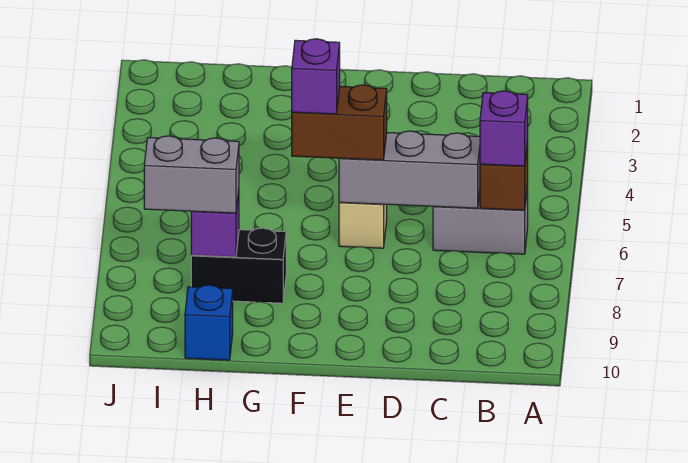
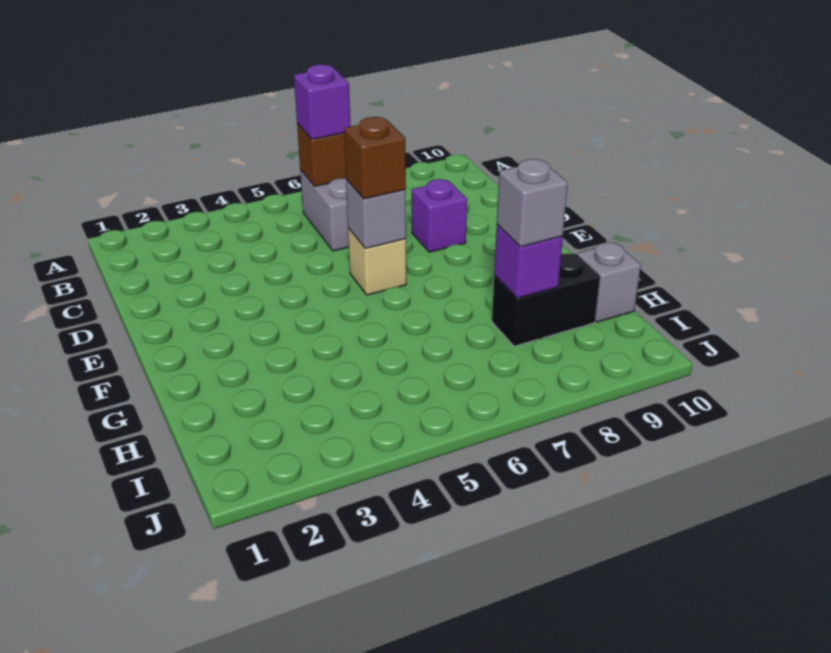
grey brick C6:E6 level 2 -> grey brick E6 level 2
brown brick E6:F6 level 3 -> brown brick E6 level 3
purple brick F6 level 4 -> purple brick D8 level 1
black brick G8:H8 level 1 -> black brick H8:H9 level 1
grey brick H8:I8 level 3 -> grey brick H8 level 3
blue brick H10 level 1 -> grey brick H10 level 1

